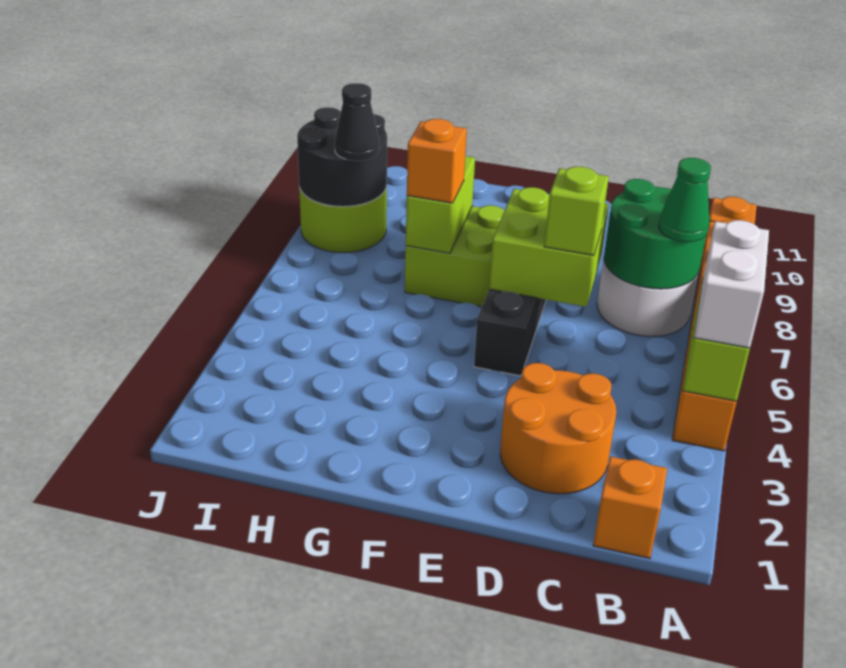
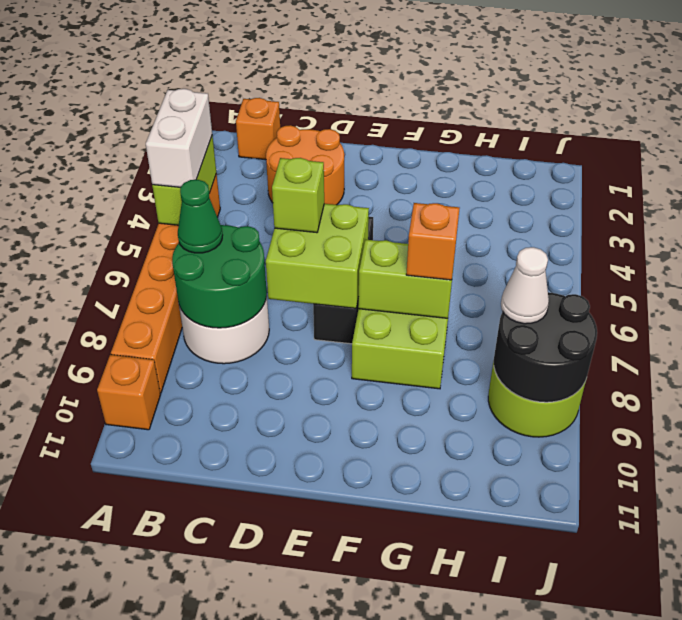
lime brick G7:G8 level 2 -> lime brick F7:G7 level 2
black cone I8 level 3 -> white cone I8 level 3

